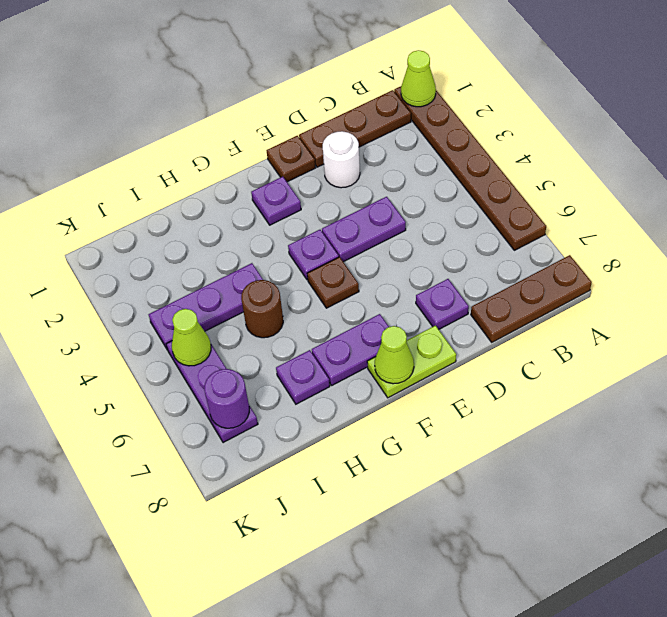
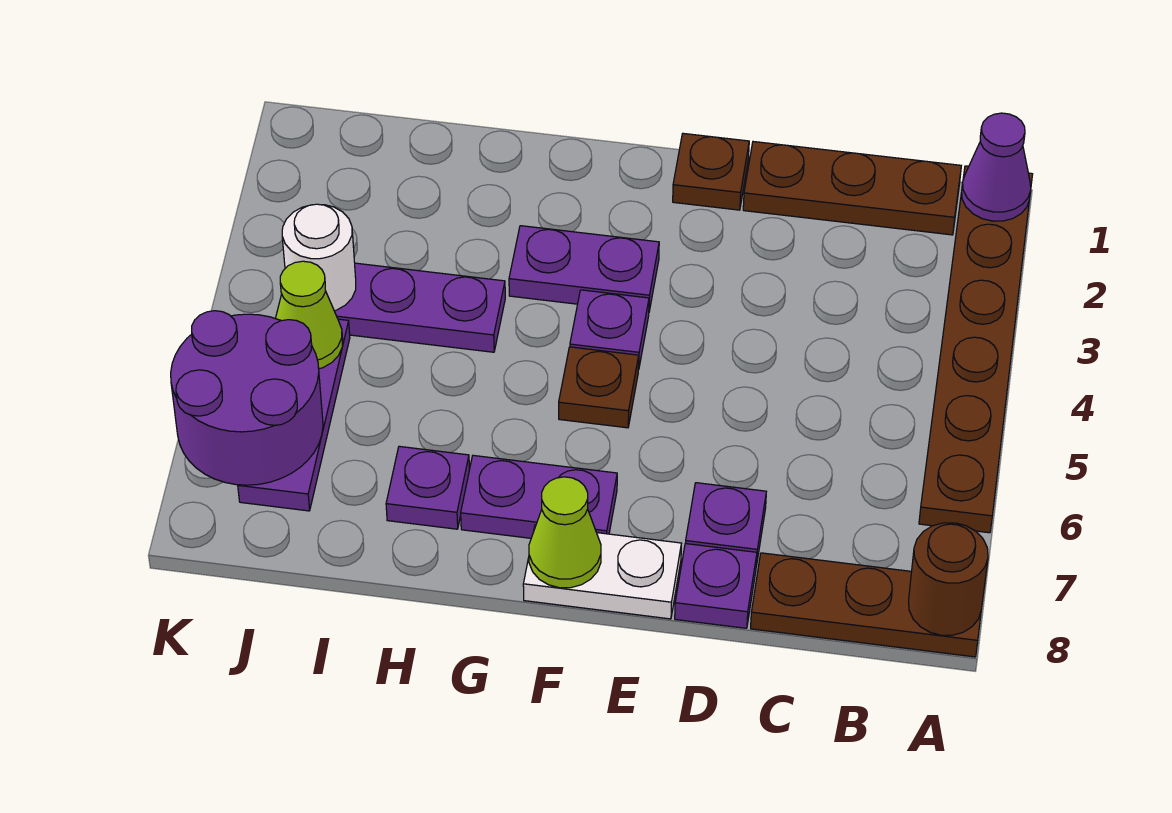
lime cone A1 level 2 -> purple cone A1 level 2
white round brick D2 level 1 -> white round brick J4 level 2
purple plate D4:E4 level 1 -> purple plate F3:G3 level 1
lime plate E8:F8 level 1 -> white plate E8:F8 level 1
purple plate F2 level 1 -> purple plate D8 level 1
brown round brick H5 level 1 -> brown round brick A8 level 2
purple round brick J7 level 2 -> purple round brick J6:K7 level 2

